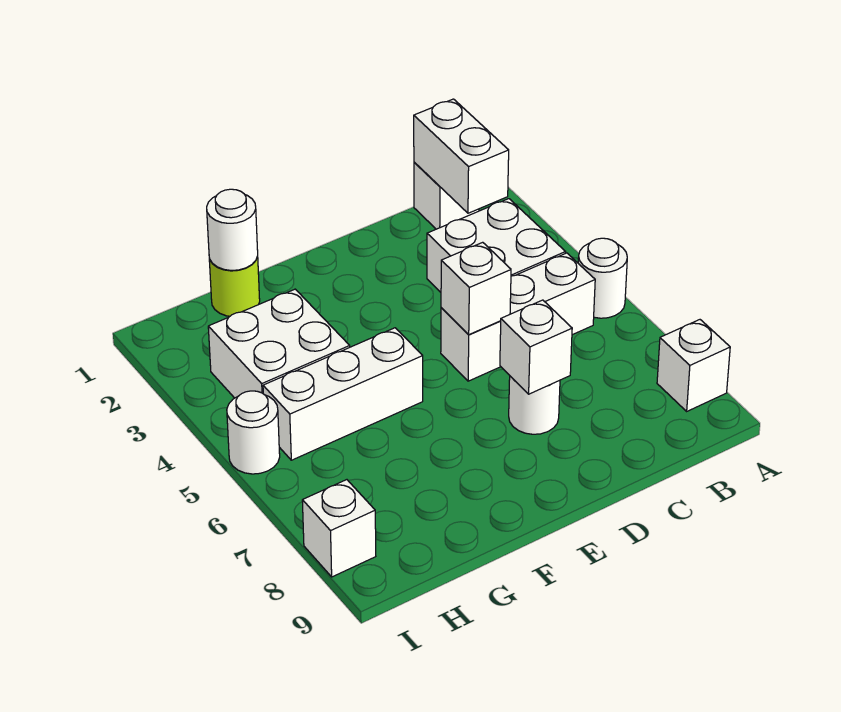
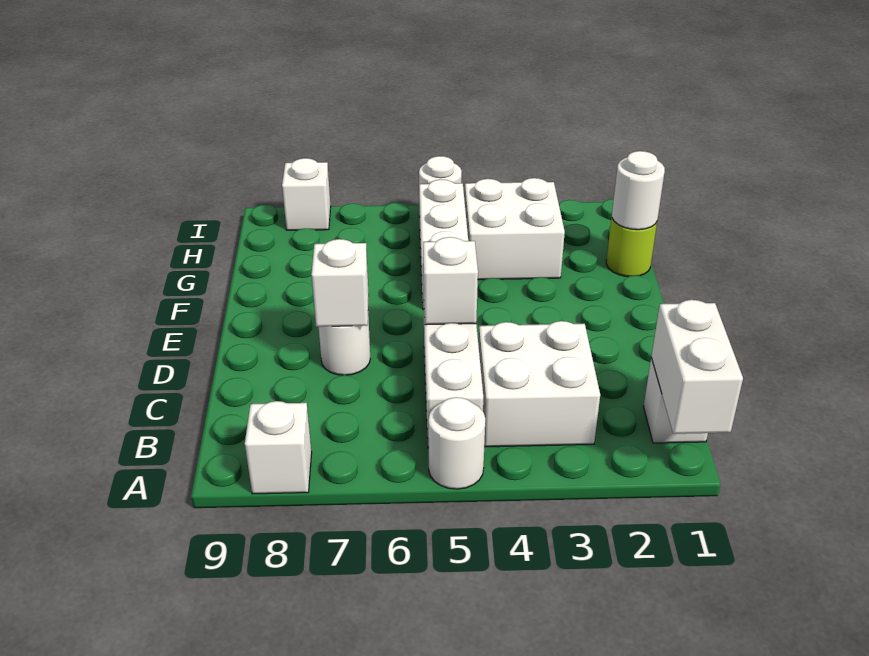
white brick B1:B2 level 2 -> white brick A1:B1 level 2

